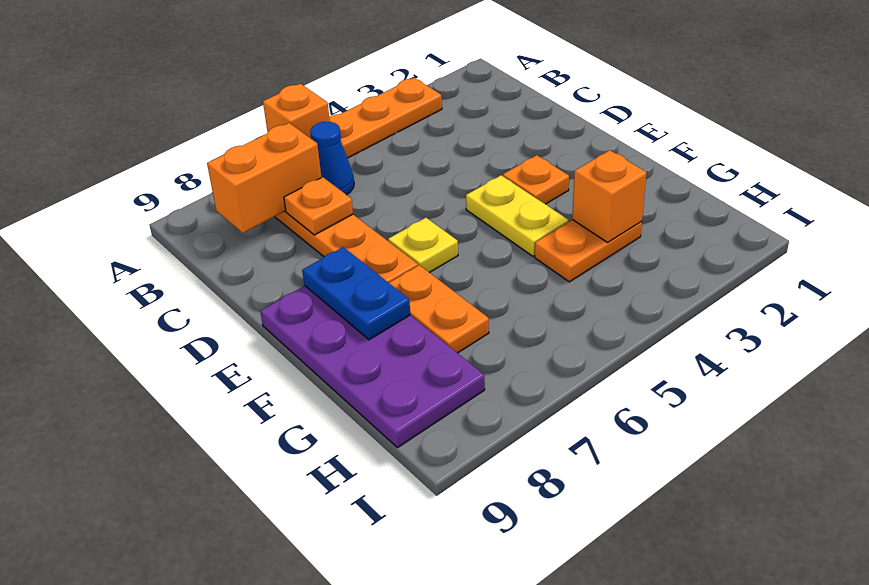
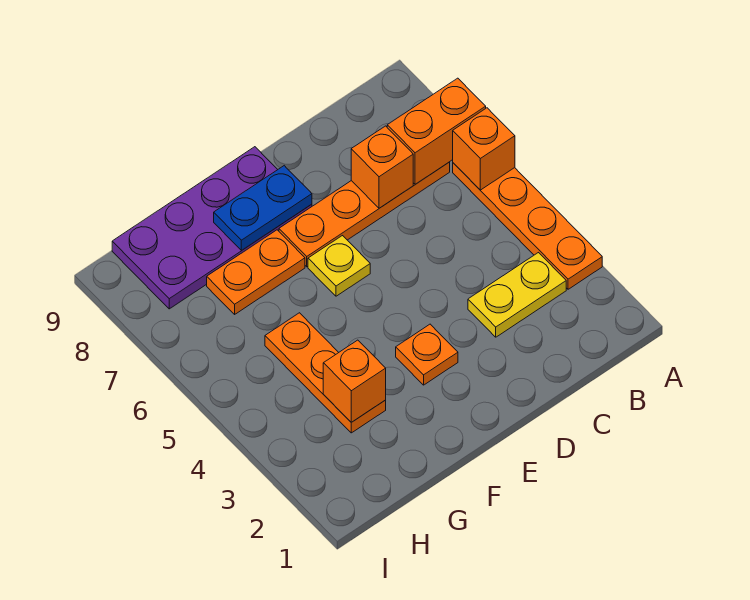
blue cone B6 level 1 -> none
orange brick B7:B8 level 2 -> orange brick A7:B7 level 2
orange plate C7 level 2 -> orange brick C7 level 2
yellow plate E4:F4 level 1 -> yellow plate B3:C3 level 1
orange plate G3:G4 level 1 -> orange plate G3:G5 level 1

